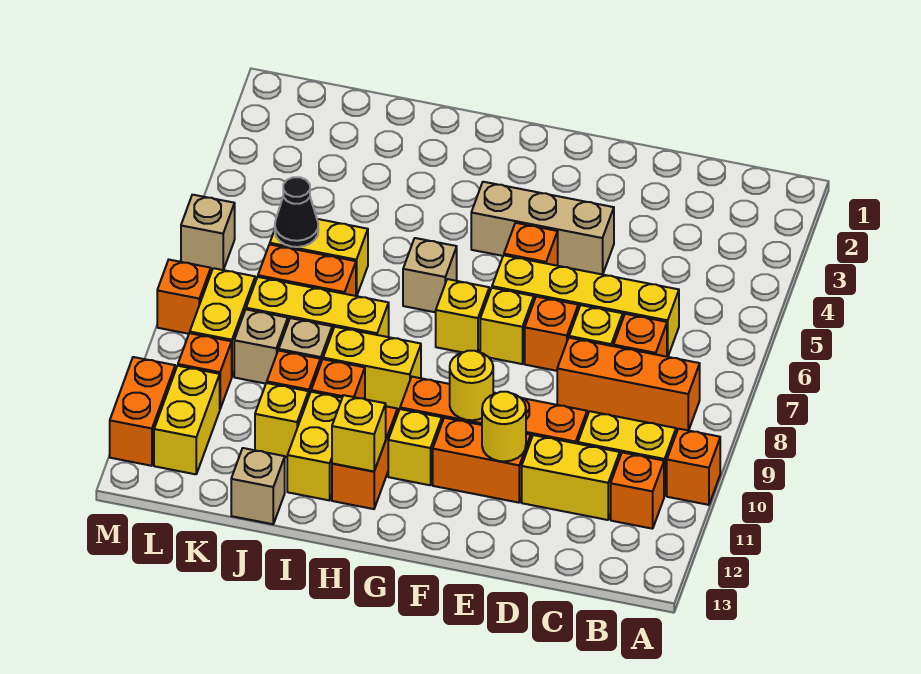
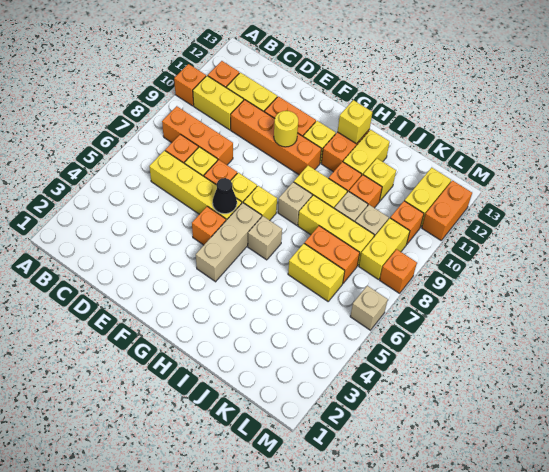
tan brick E4:G4 level 1 -> tan brick G4:G6 level 1
yellow round brick E11 level 2 -> none
tan brick J13 level 1 -> tan brick H8 level 1
black cone K6 level 2 -> black cone F6 level 2

